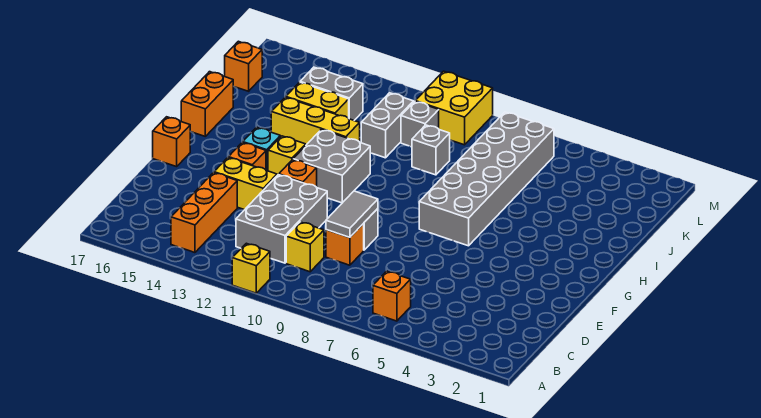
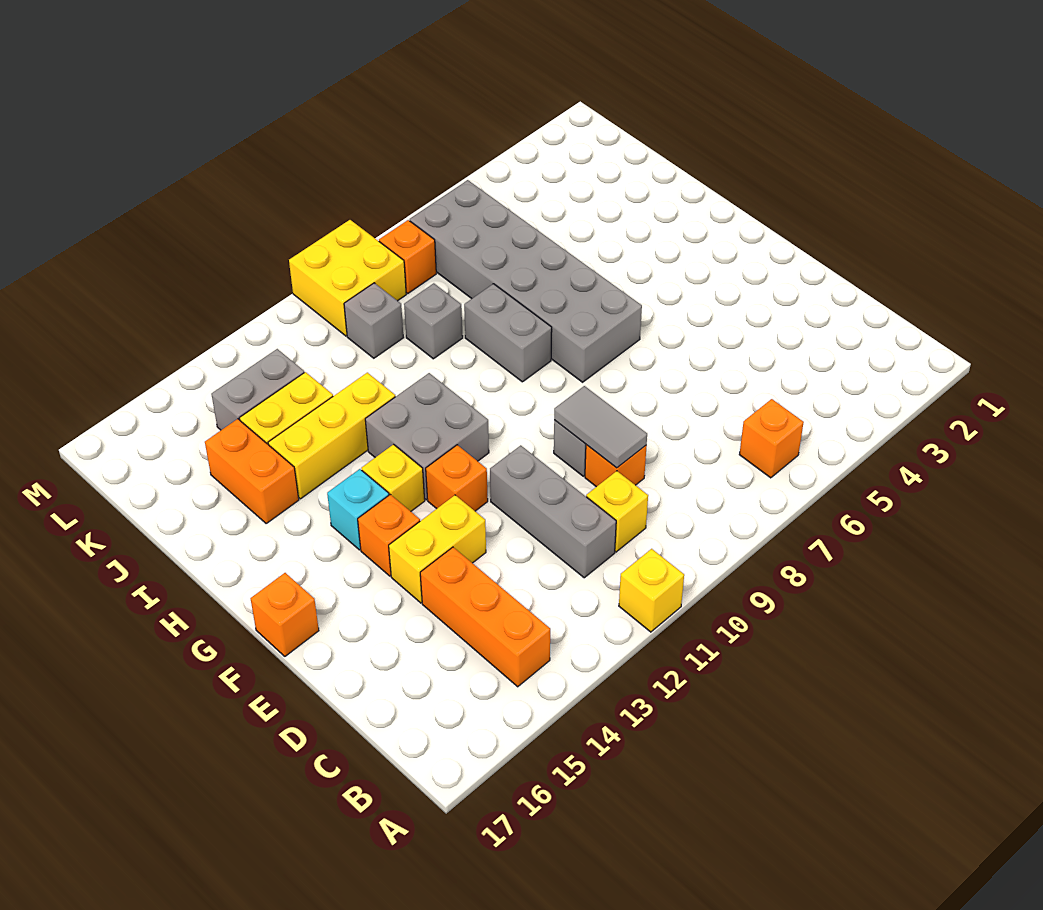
grey brick C11:E12 level 1 -> grey brick C11:E11 level 1
orange brick H17:I17 level 1 -> orange brick I15:J15 level 1
grey brick J11:K11 level 1 -> grey brick H8:I8 level 1
orange brick K17 level 1 -> orange brick L8 level 1

